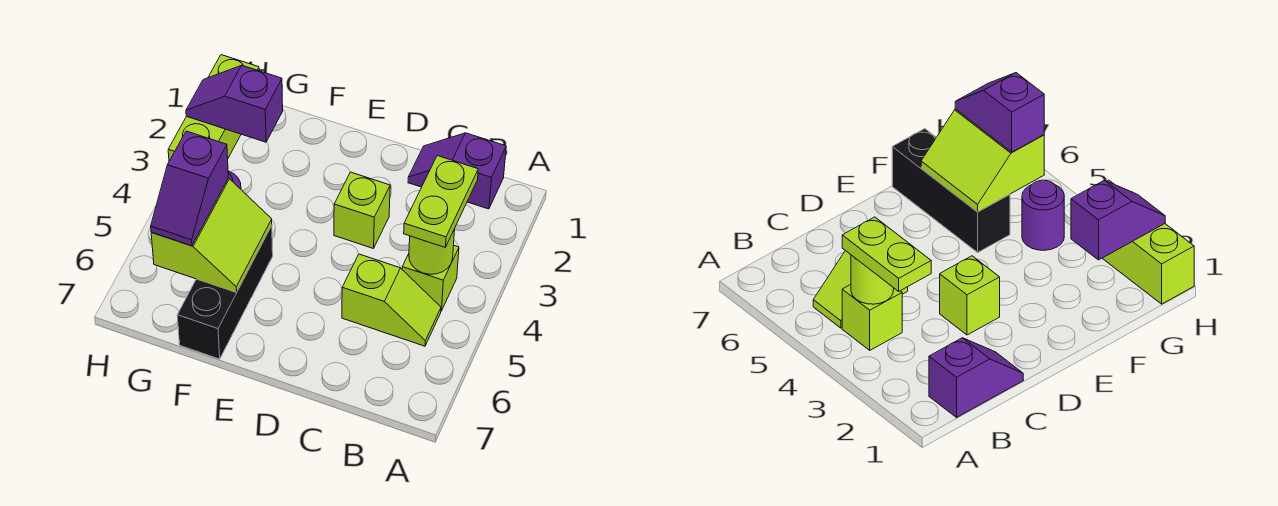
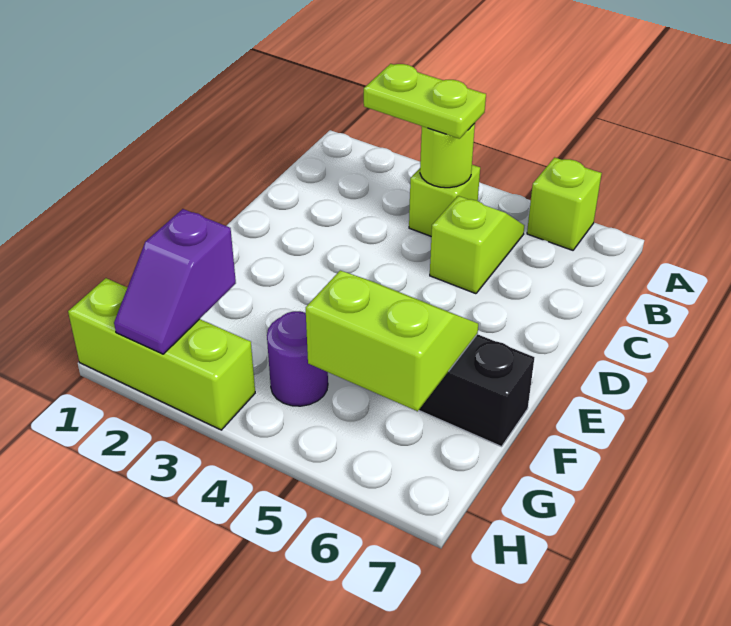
purple slope B1:C1 level 1 top B -> none
lime brick D3 level 1 -> lime brick A6 level 1
purple slope G5:G6 level 3 top 5 -> none

